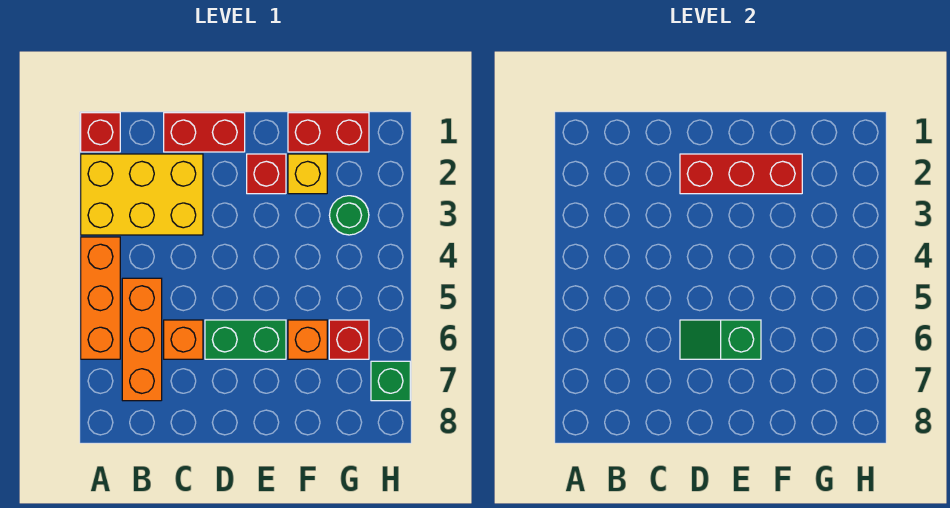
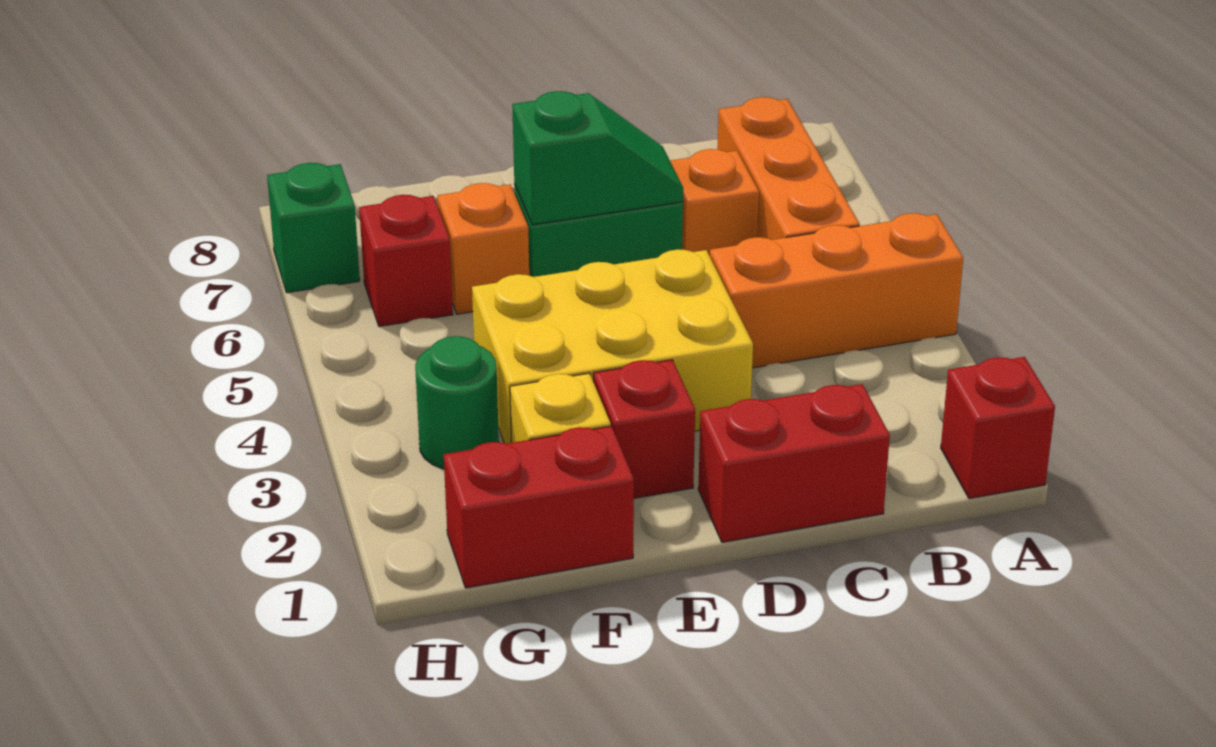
yellow brick A2:C3 level 1 -> yellow brick D3:F4 level 1
orange brick A4:A6 level 1 -> orange brick A4:C4 level 1
red brick D2:F2 level 2 -> none

